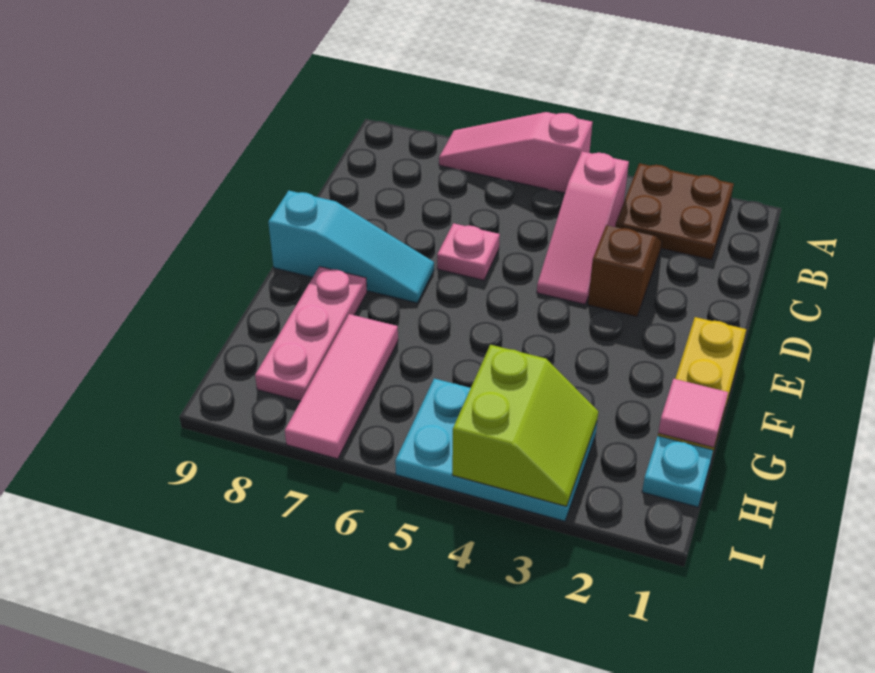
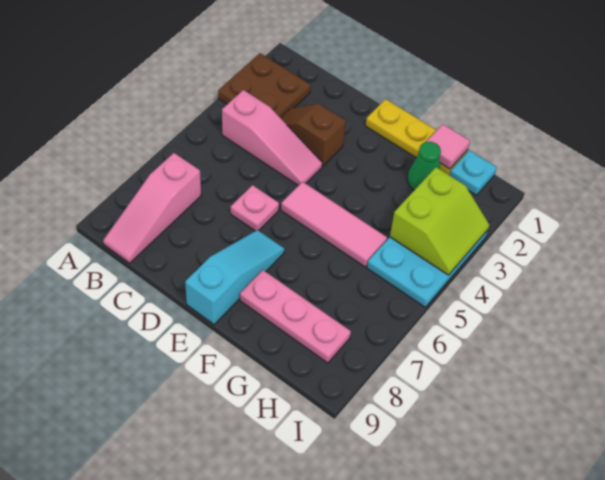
pink slope A5:A7 level 1 top 5 -> pink slope B7:B9 level 1 top 7
none -> green cone G2 level 1
pink tile G7:I7 level 1 -> pink tile E5:G5 level 1
lime slope H3:I4 level 2 top 4 -> lime slope H3:I4 level 2 top H

